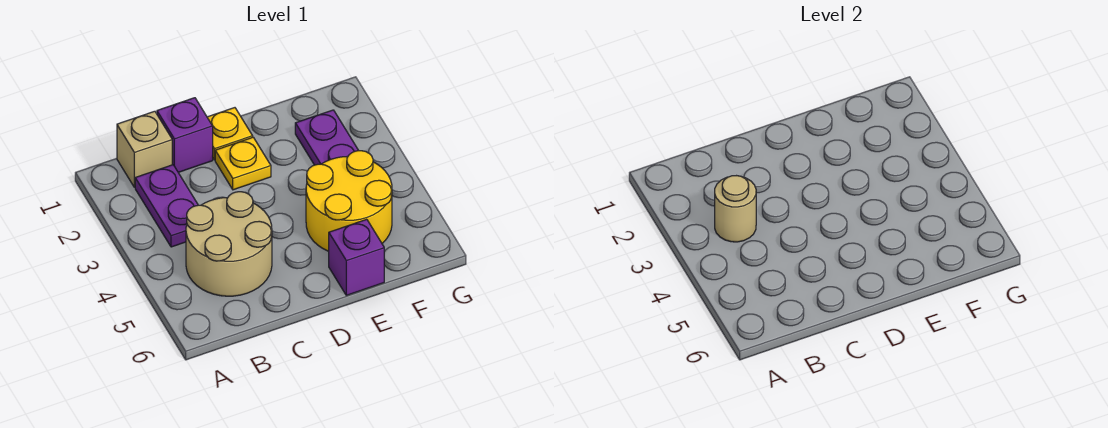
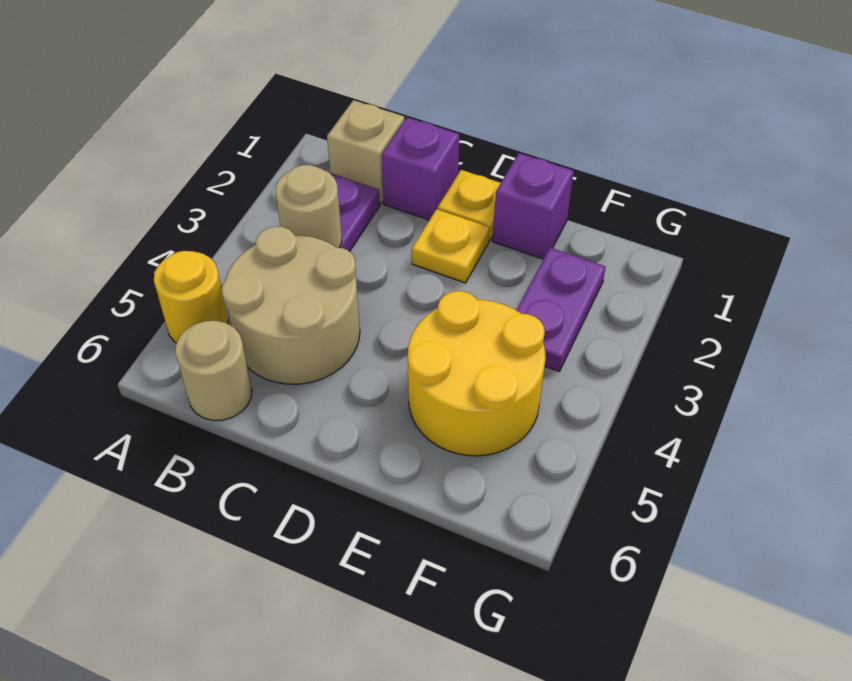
none -> yellow round brick A5 level 1
none -> tan round brick B6 level 1
purple brick E6 level 1 -> purple brick E1 level 1

